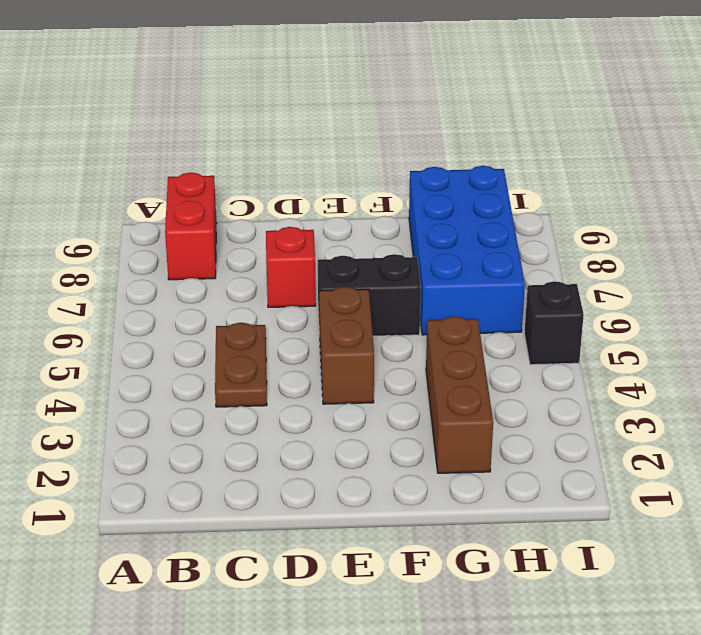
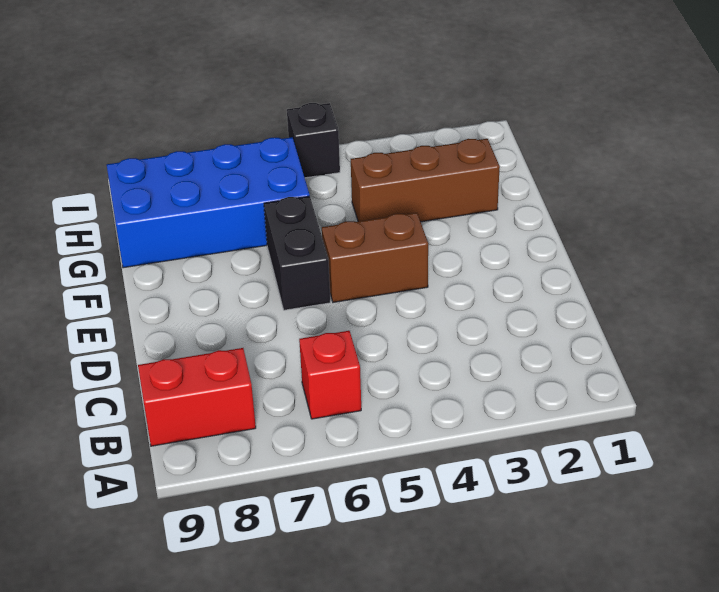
brown plate C4:C5 level 1 -> none
red brick D7 level 1 -> red brick B6 level 1

